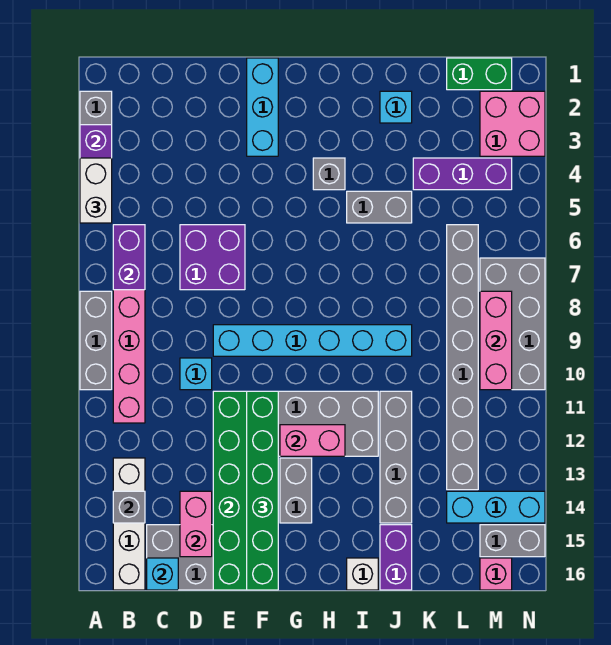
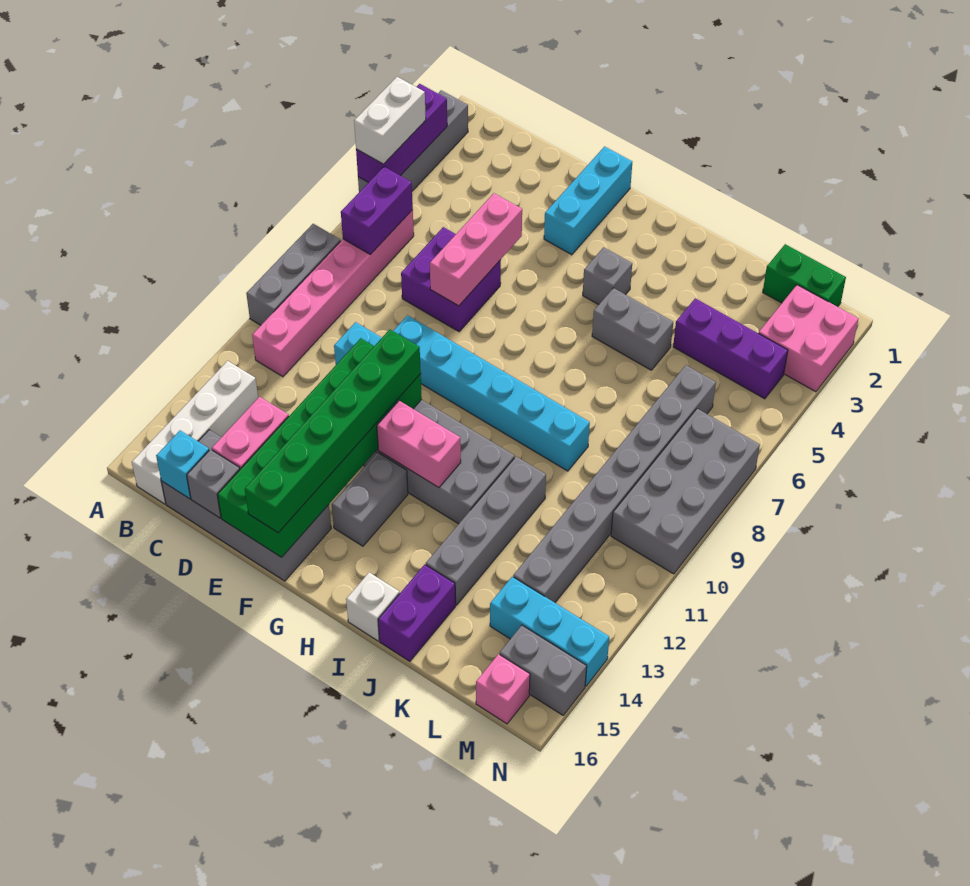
grey brick B14 level 2 -> grey brick D16 level 2
cyan brick J2 level 1 -> none
pink brick M8:M10 level 2 -> pink brick E5:E7 level 2

